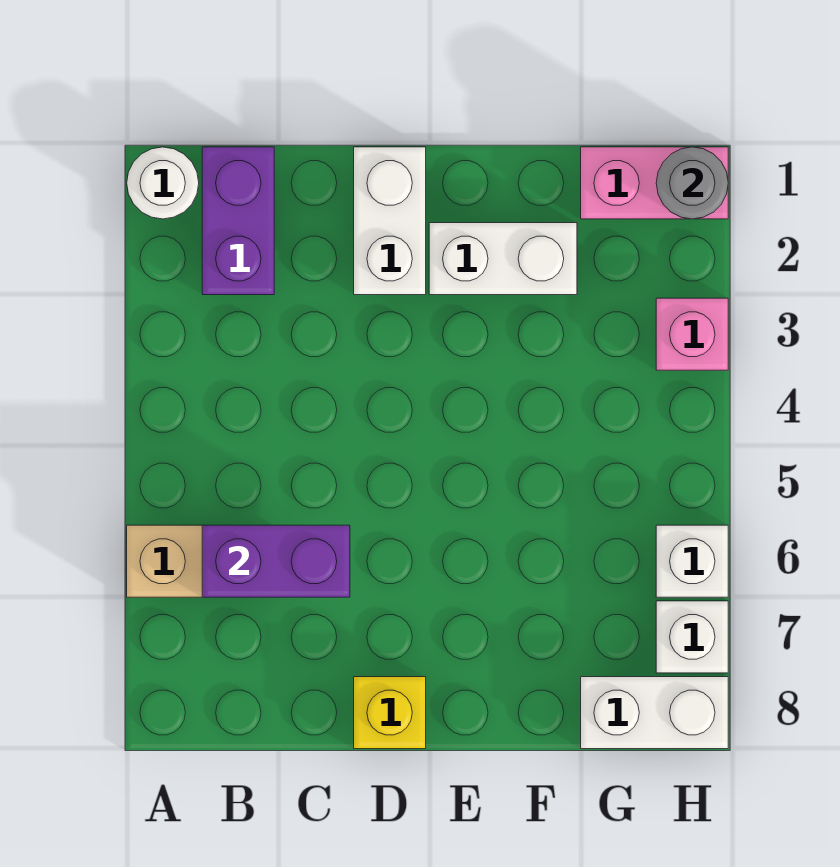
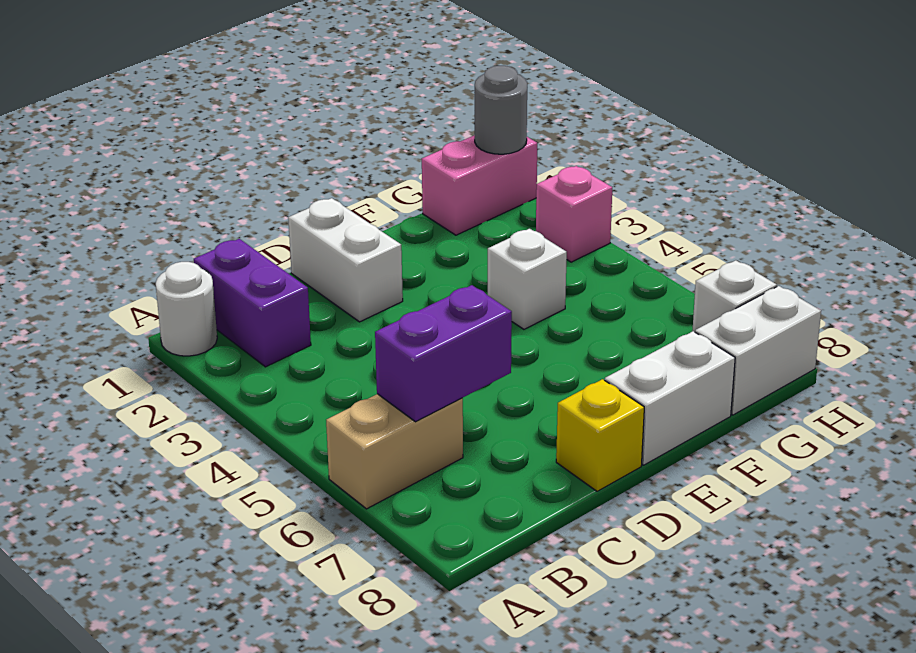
white brick E2:F2 level 1 -> white brick E8:F8 level 1
white brick H6 level 1 -> white brick F4 level 1

